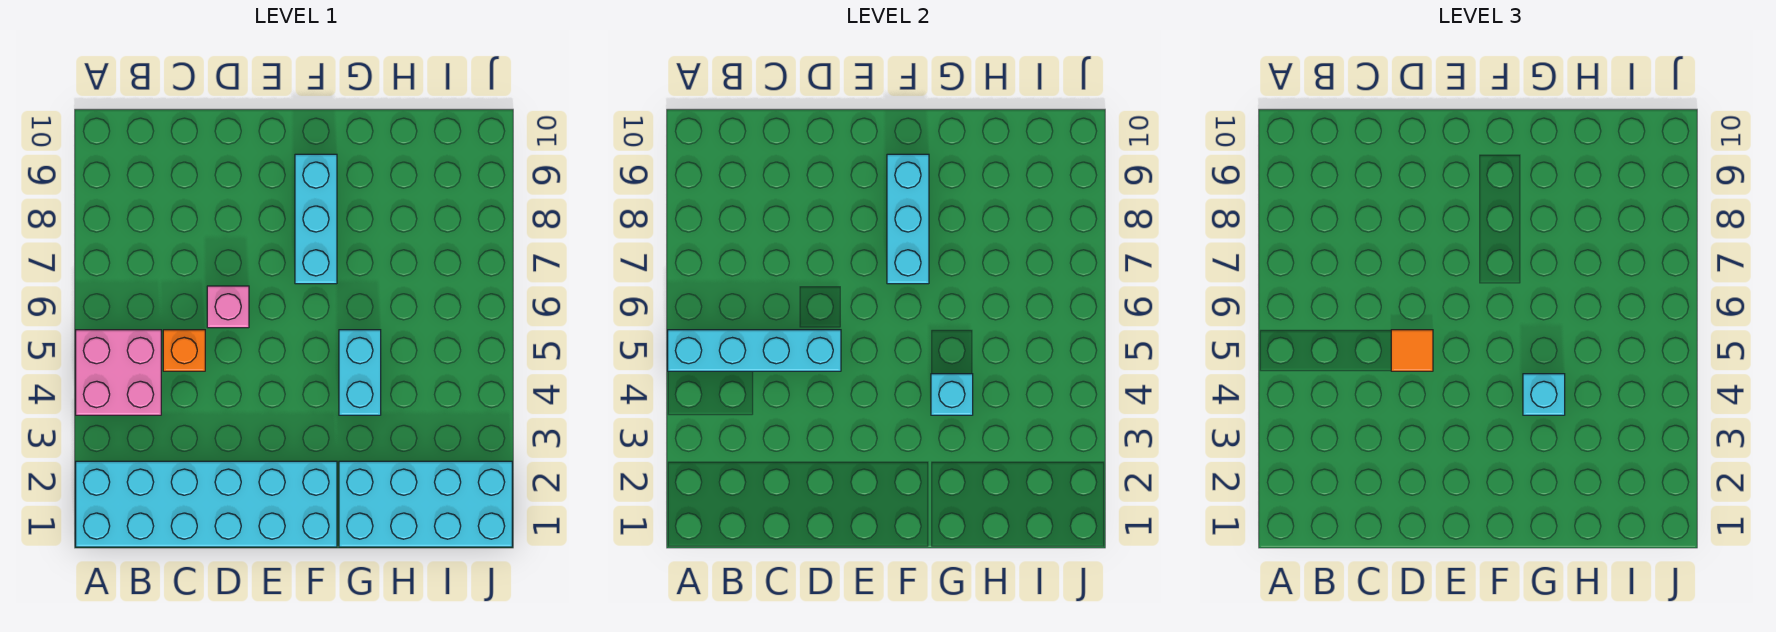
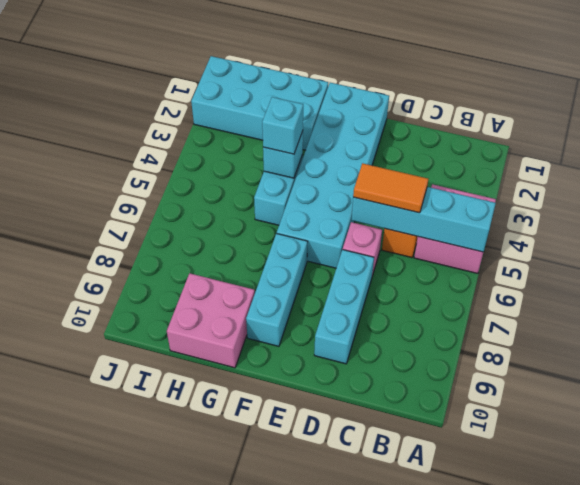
cyan brick A1:F2 level 1 -> cyan brick E1:F6 level 1
orange tile D5 level 3 -> orange tile C5:D5 level 3
cyan brick F7:F9 level 2 -> cyan brick D7:D9 level 1
none -> pink brick G9:H10 level 1

